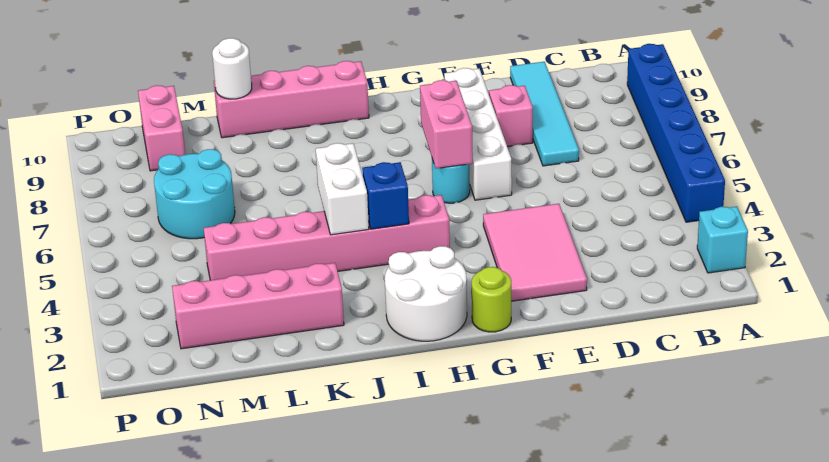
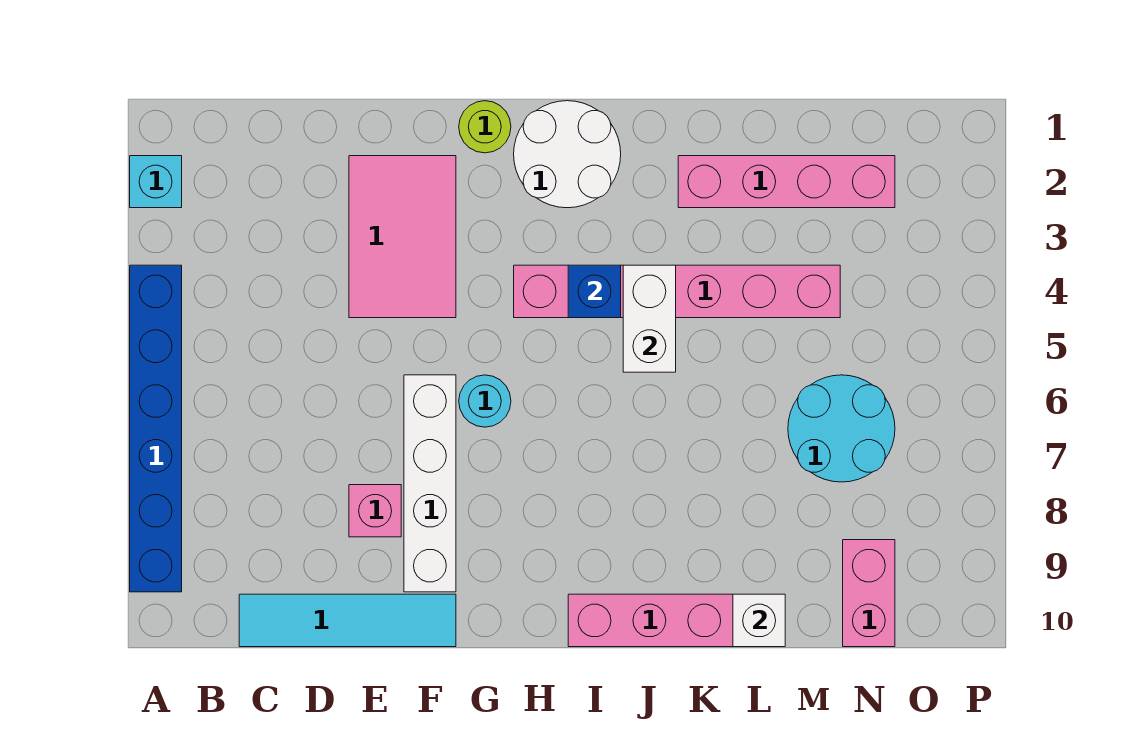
cyan tile D7:D10 level 1 -> cyan tile C10:F10 level 1
pink brick G6:G7 level 2 -> none
white round brick L10 level 2 -> white brick L10 level 2

